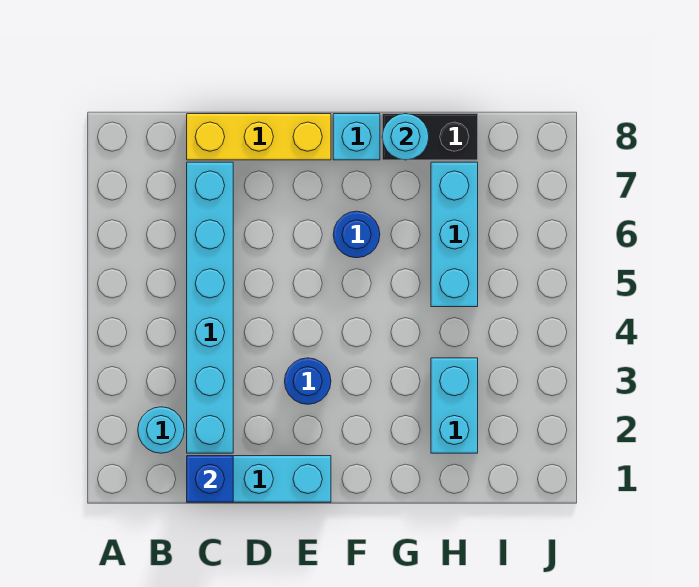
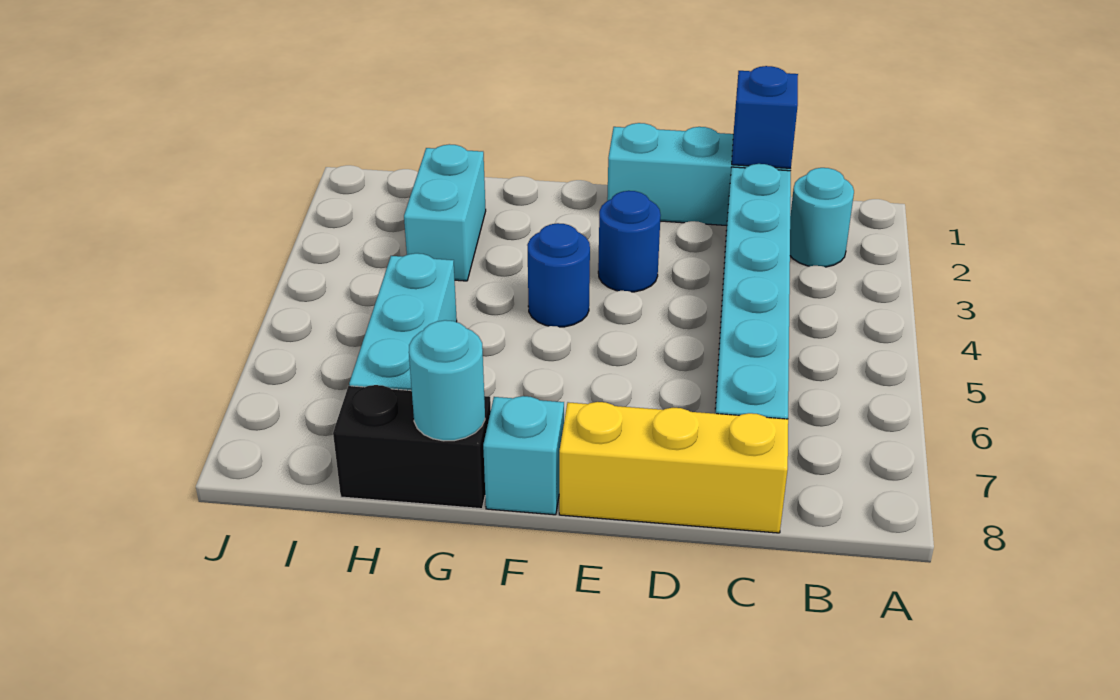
blue round brick F6 level 1 -> blue round brick F4 level 1

